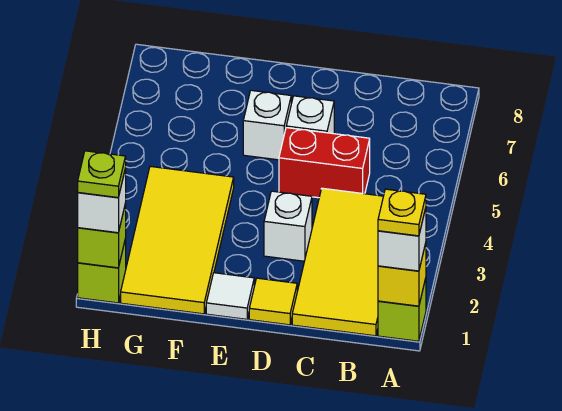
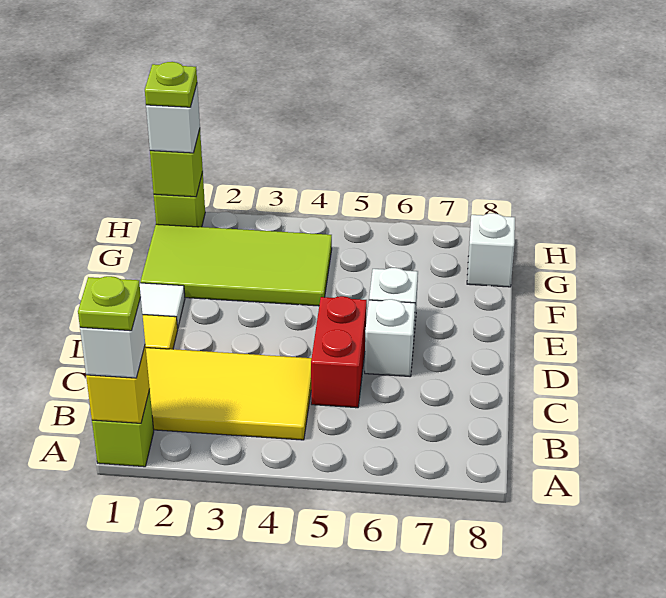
yellow plate A1 level 4 -> lime plate A1 level 4
white brick D3 level 1 -> white brick G8 level 1
yellow tile F1:G4 level 1 -> lime tile F1:G4 level 1

